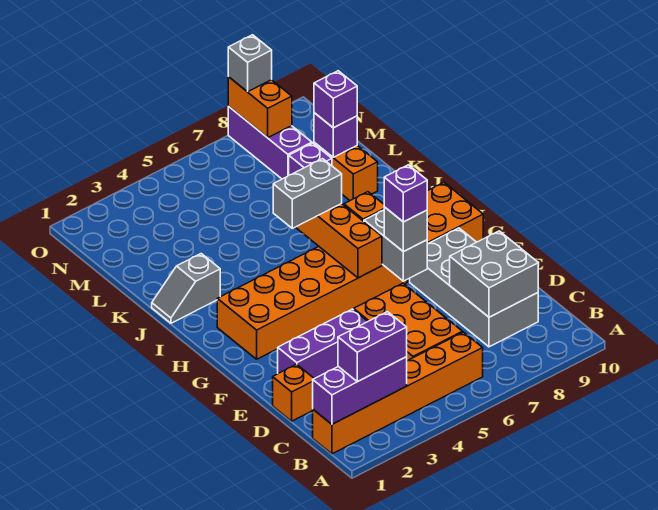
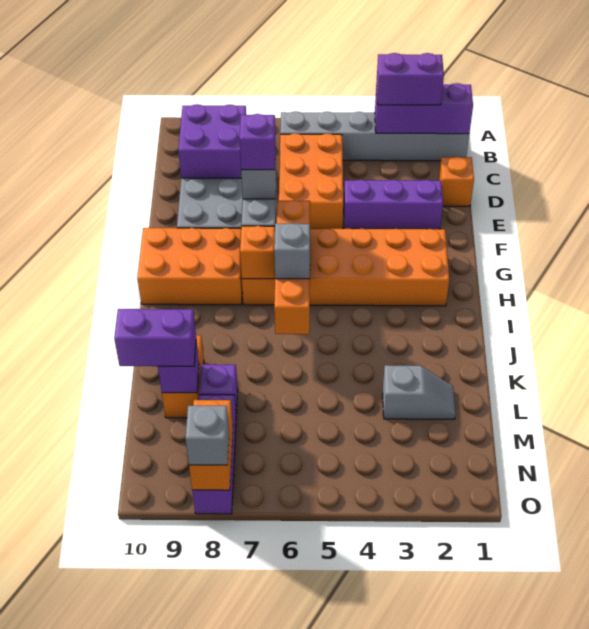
orange brick B1:B6 level 1 -> grey brick B1:B6 level 1
grey brick C8:D9 level 2 -> purple brick C8:D9 level 2
grey brick I5:I6 level 3 -> grey brick I6 level 3
grey slope J1:J2 level 1 top 2 -> grey slope L2:L3 level 1 top 3
purple brick L9 level 3 -> purple brick L9:L10 level 3

